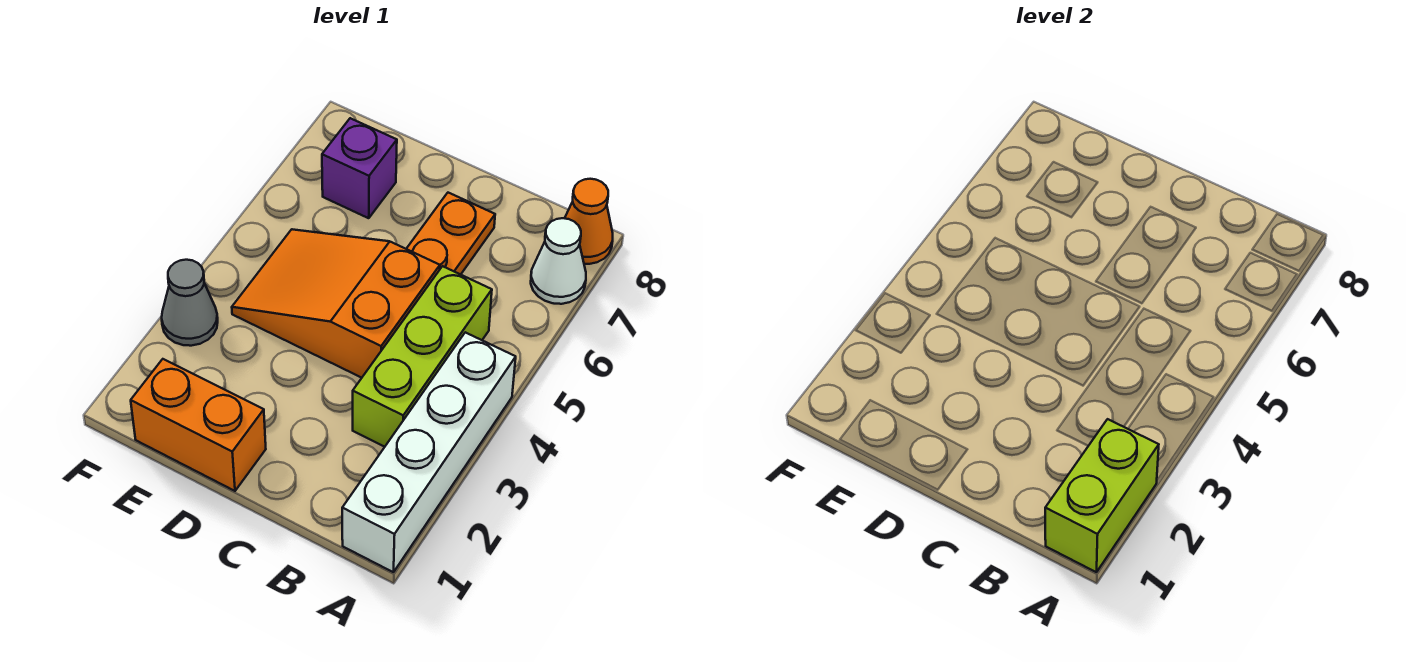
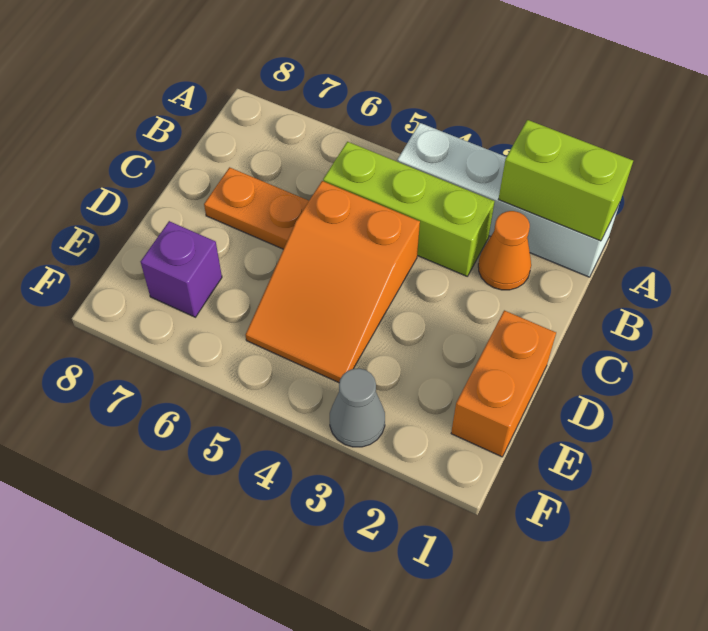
white cone A7 level 1 -> none
orange cone A8 level 1 -> orange cone B2 level 1

